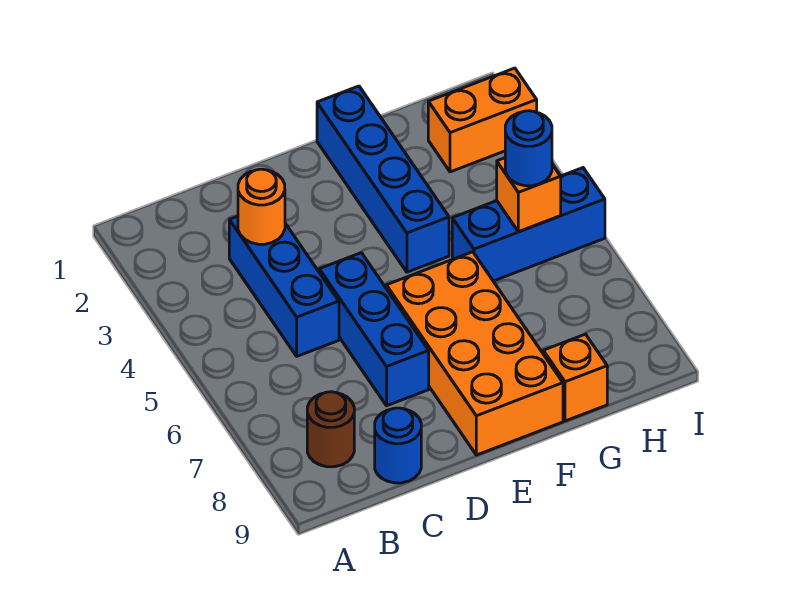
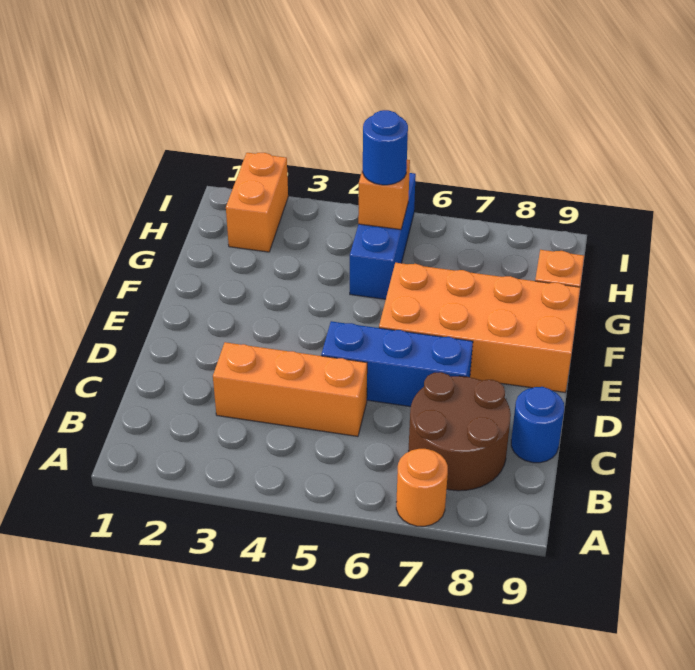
brown round brick B8 level 1 -> brown round brick B7:C8 level 1
blue brick C3:C5 level 1 -> orange brick C3:C5 level 1
orange round brick C3 level 2 -> orange round brick A7 level 1
blue brick F1:F4 level 1 -> none

